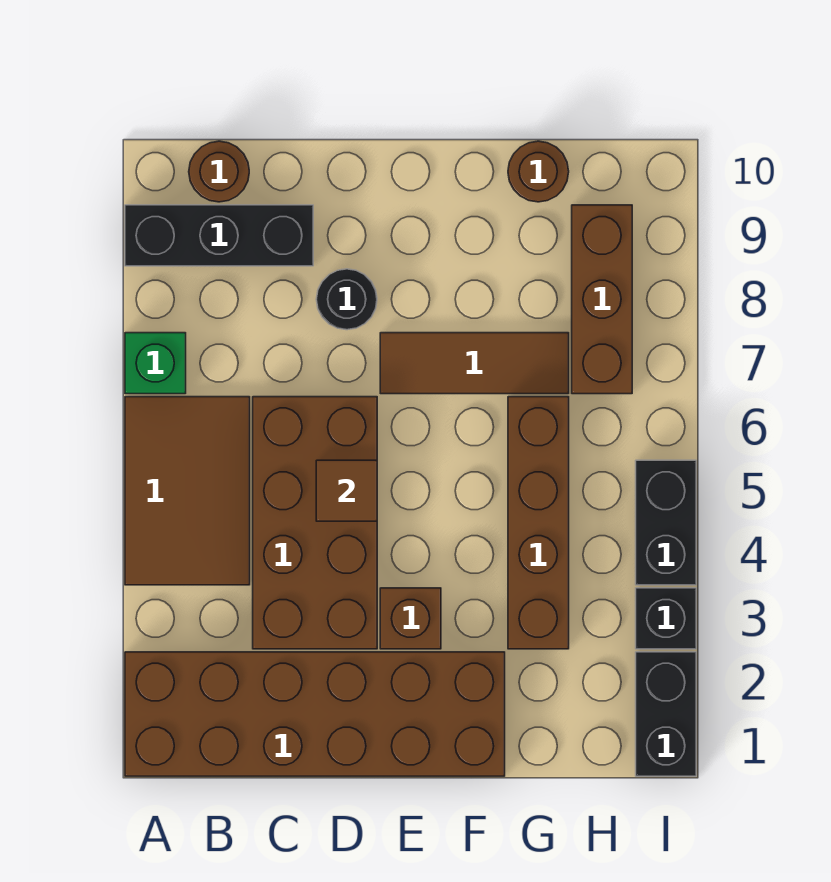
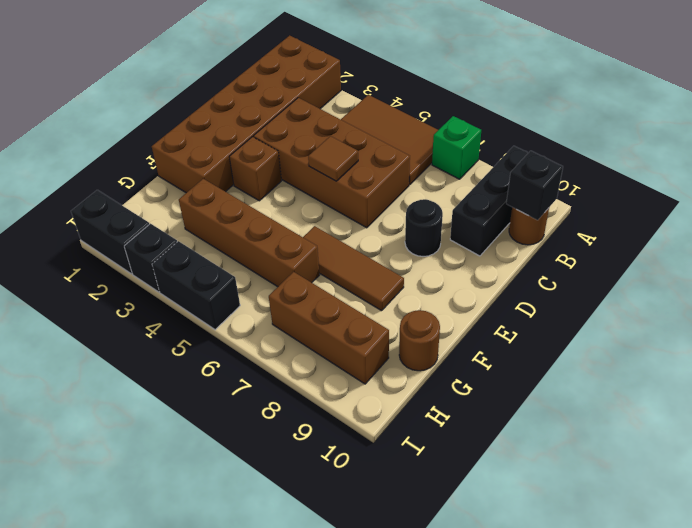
none -> black brick B10 level 2
brown tile E7:G7 level 1 -> brown tile F6:F8 level 1

